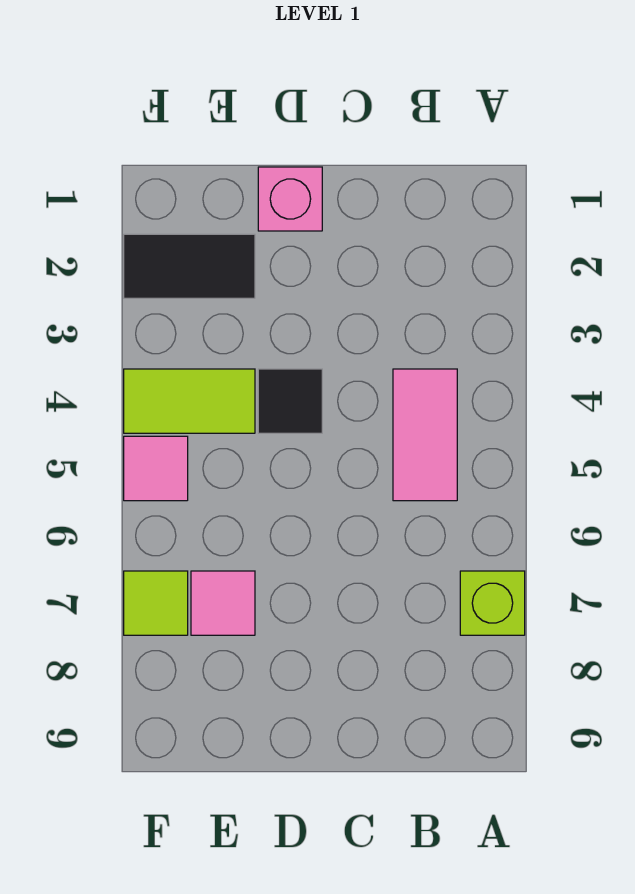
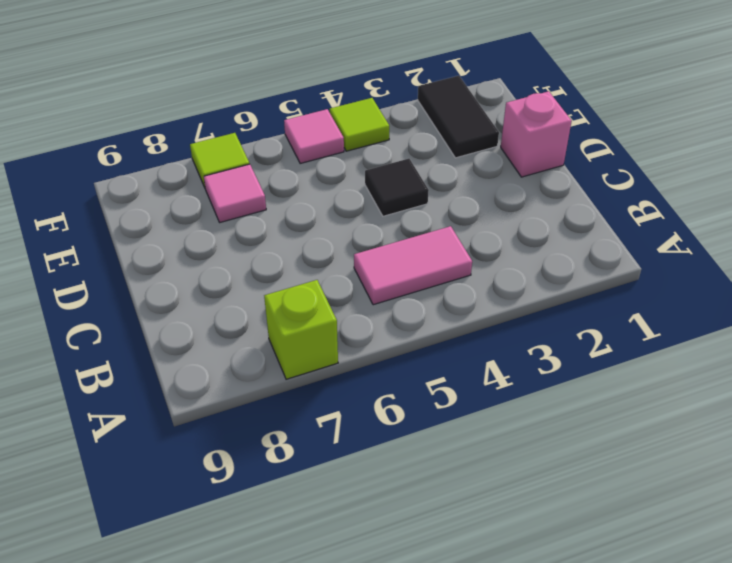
lime tile E4:F4 level 1 -> lime tile F4 level 1

